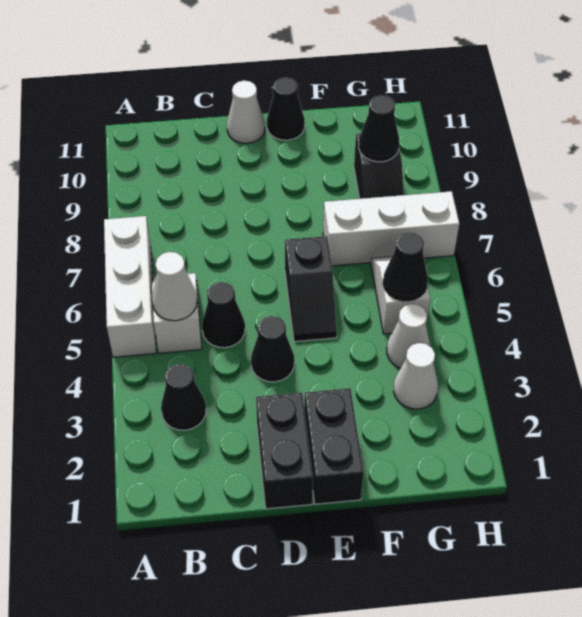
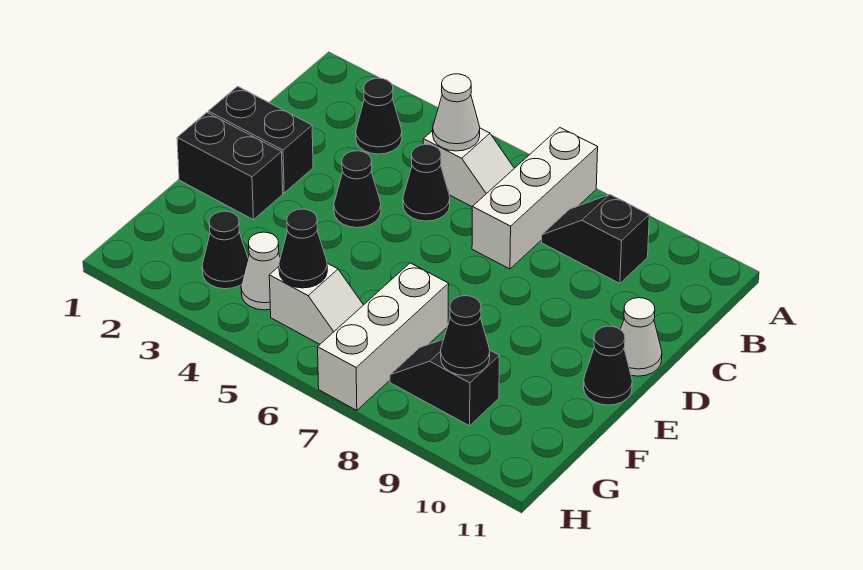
white brick A5:A7 level 1 -> white brick A7:C7 level 1
black slope E5:E6 level 1 top 6 -> black slope B8:B9 level 1 top 9
white cone G3 level 1 -> black cone G3 level 1

